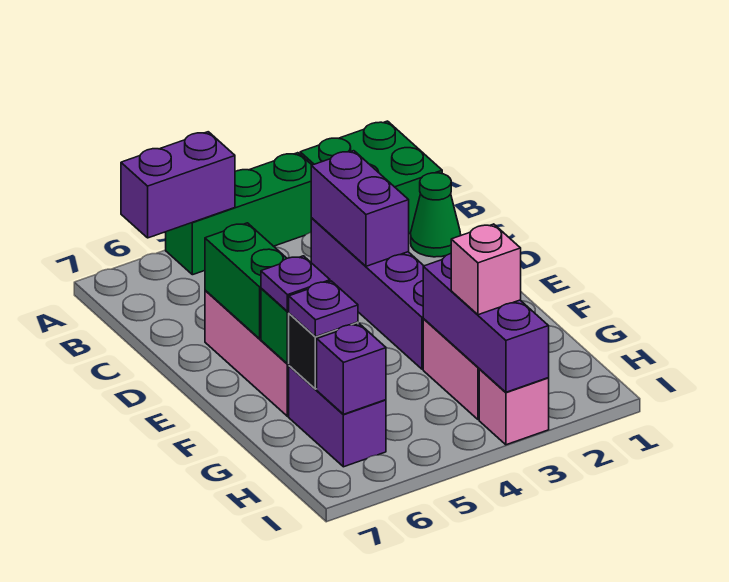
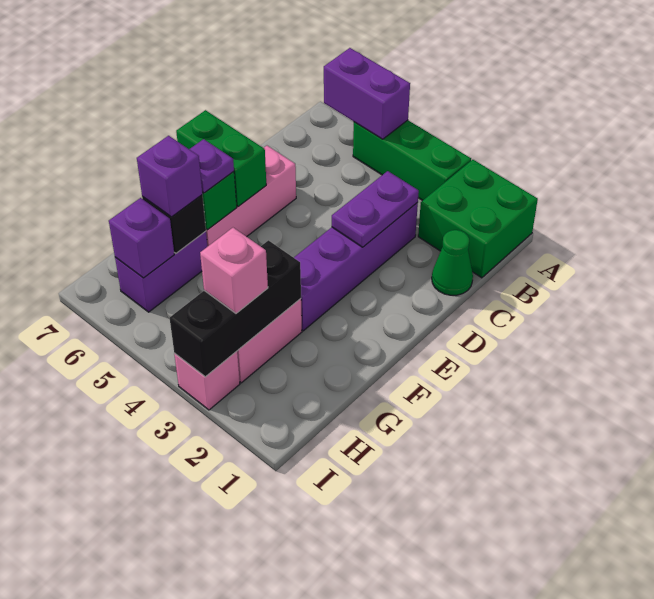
purple brick C3:D3 level 2 -> purple plate C3:D3 level 2
green brick D6:E6 level 2 -> green brick E6:E7 level 2
purple brick G3:I3 level 2 -> black brick G3:I3 level 2
purple plate G6 level 3 -> purple brick G6 level 3

